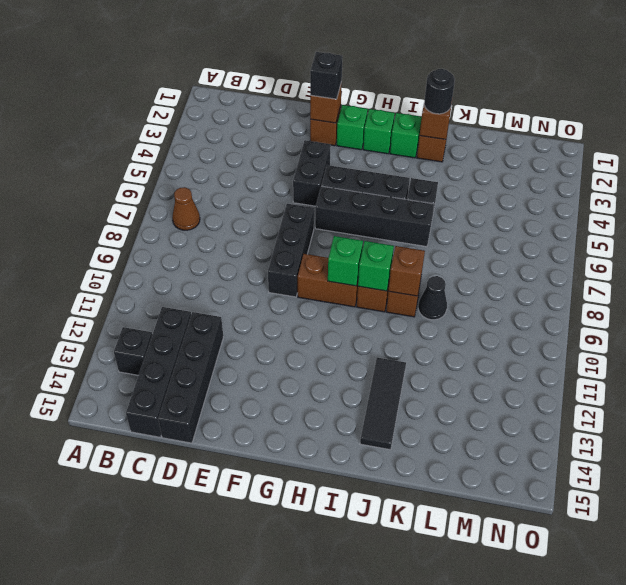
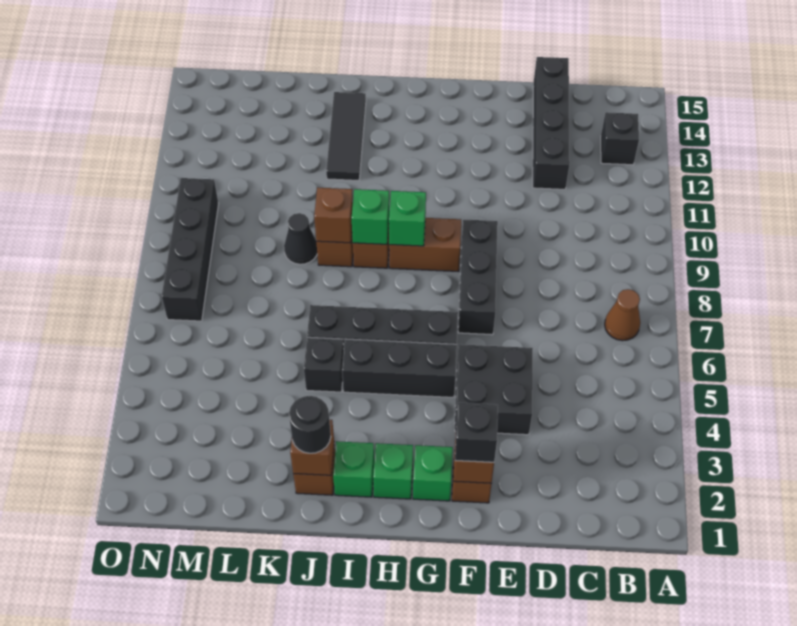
black brick C12:C15 level 1 -> black brick N7:N10 level 1
black brick F4:F5 level 1 -> black brick E4:F5 level 1

